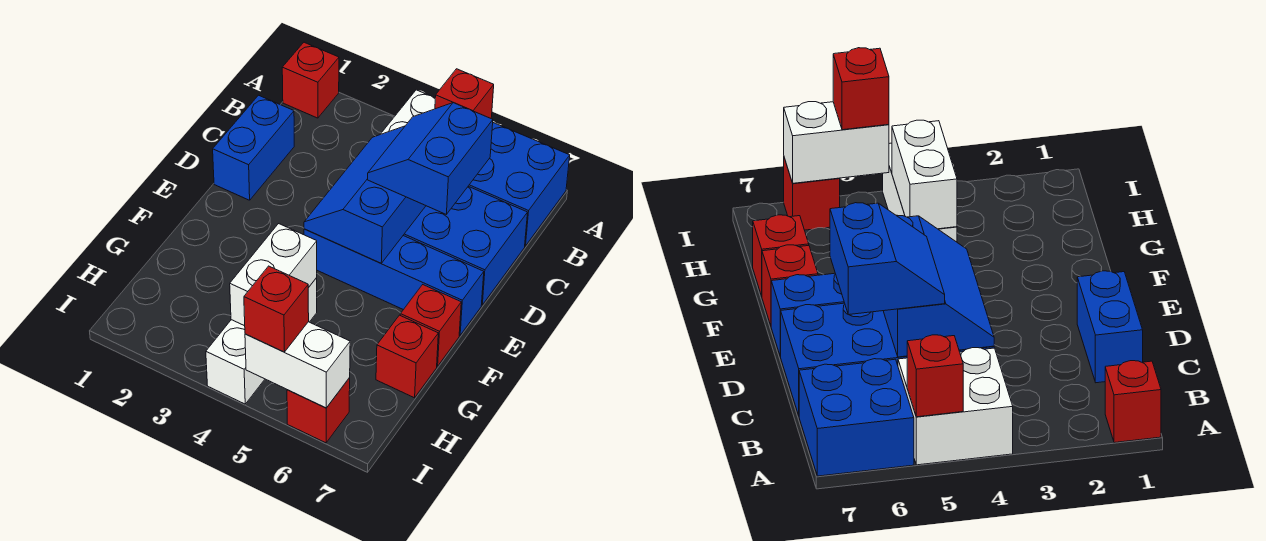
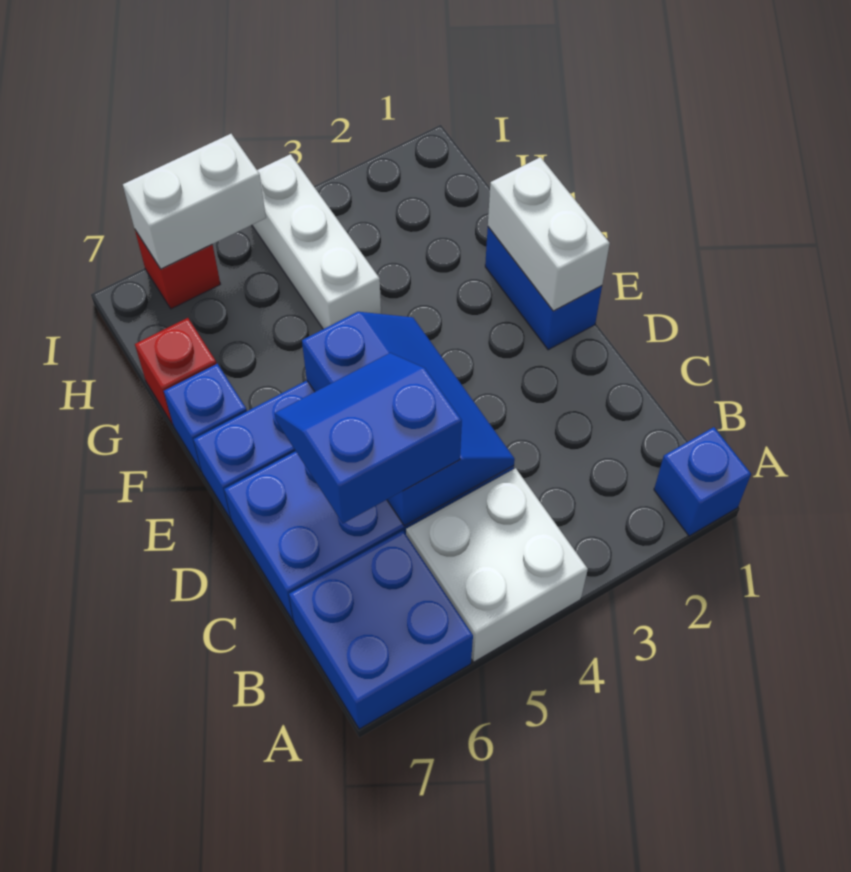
red brick A1 level 1 -> blue brick A1 level 1
red brick A5 level 2 -> none
blue brick C1:D1 level 1 -> blue brick E1:F1 level 1
blue slope C5:D6 level 3 top 6 -> blue slope C5:D6 level 3 top C
red brick F7 level 1 -> blue brick F7 level 1
white brick G4:H4 level 2 -> white brick E1:F1 level 2
red brick I5 level 3 -> none

